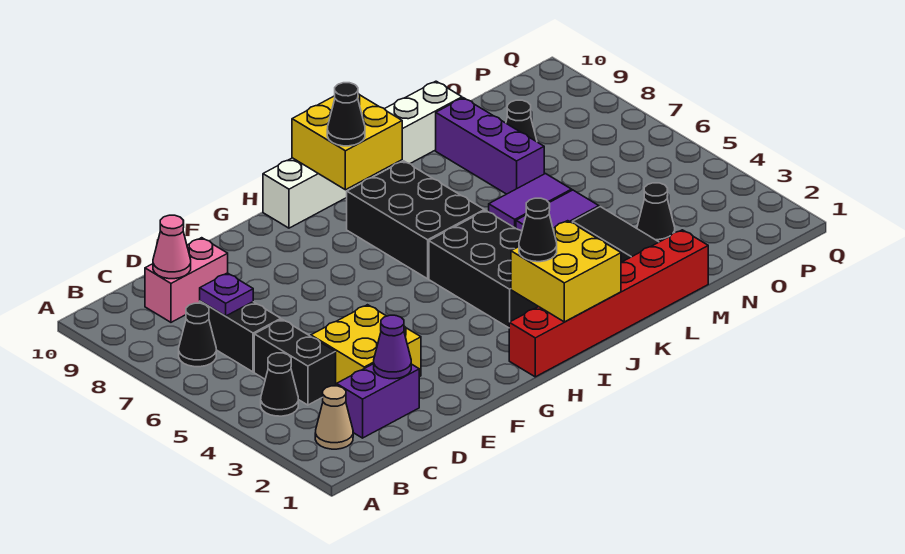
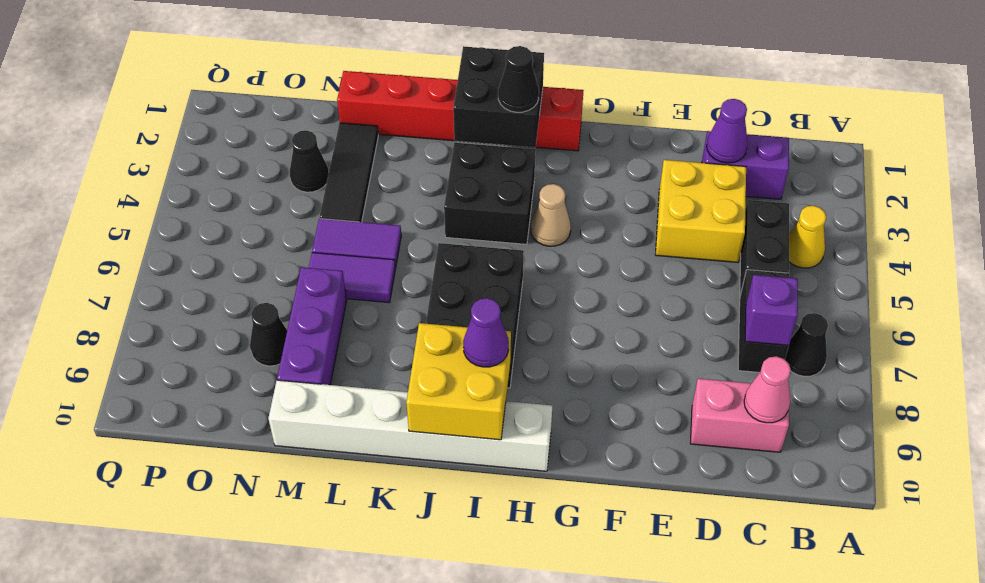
tan cone B2 level 1 -> tan cone H4 level 1
black cone B4 level 1 -> yellow cone B4 level 1
purple plate C7 level 2 -> purple brick C7 level 2
yellow brick I1:J2 level 2 -> black brick I1:J2 level 2
black brick I3:J5 level 1 -> black brick I3:J4 level 1
black cone I9 level 3 -> purple cone I9 level 3

